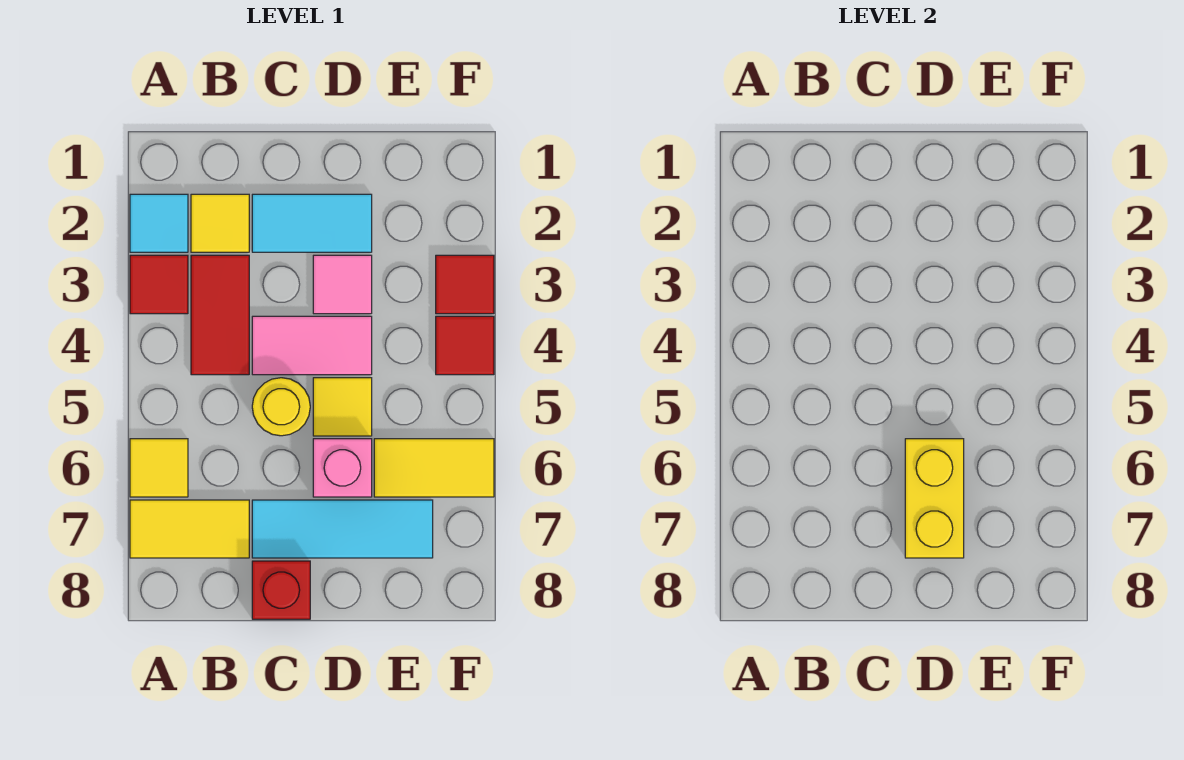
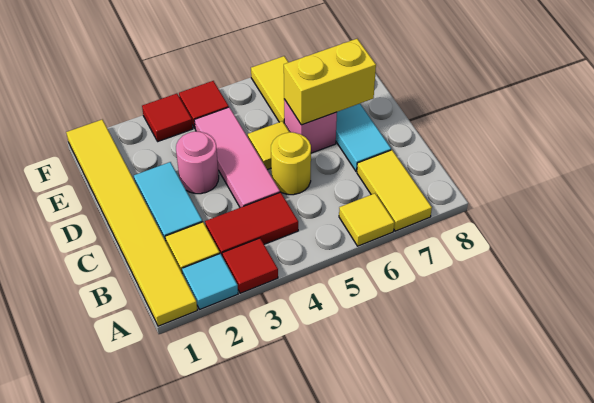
none -> yellow tile A1:F1 level 1
pink tile C4:D4 level 1 -> pink tile C4:E4 level 1
red brick C8 level 1 -> none
pink tile D3 level 1 -> pink round brick D3 level 1

